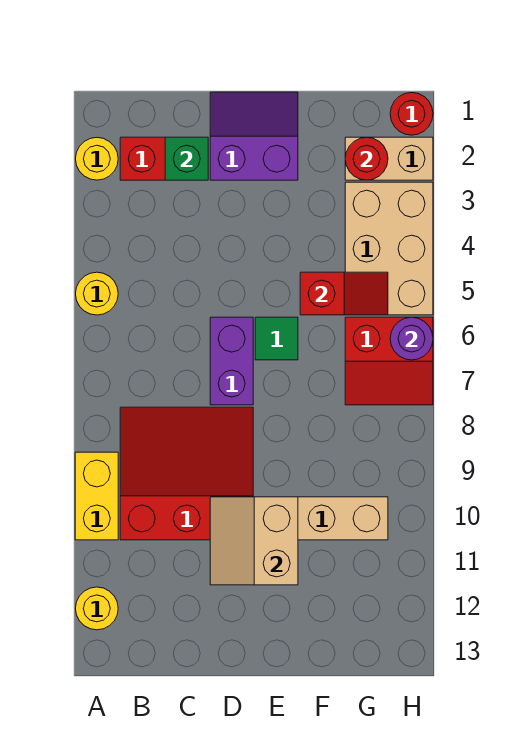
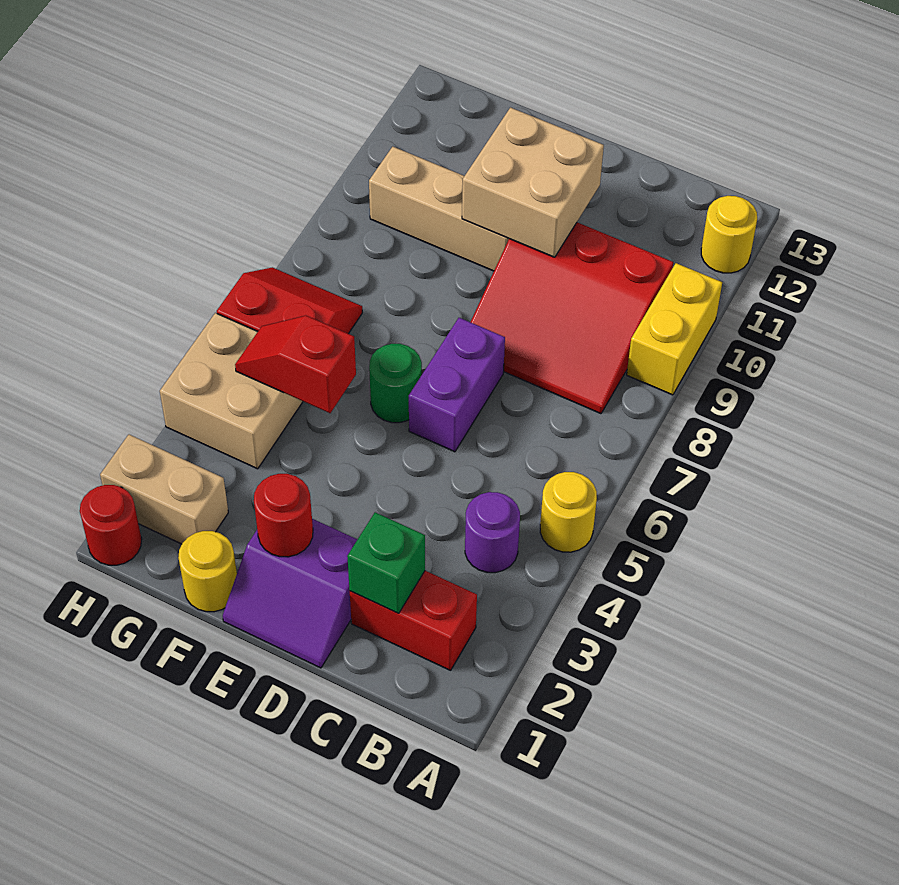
yellow round brick A2 level 1 -> yellow round brick F1 level 1
tan slope D10:E11 level 2 top E -> tan brick D10:E11 level 2
green tile E6 level 1 -> green round brick E6 level 1
red round brick G2 level 2 -> red round brick E2 level 2
tan brick G3:H5 level 1 -> tan brick G4:H5 level 1
purple round brick H6 level 2 -> purple round brick B4 level 1

